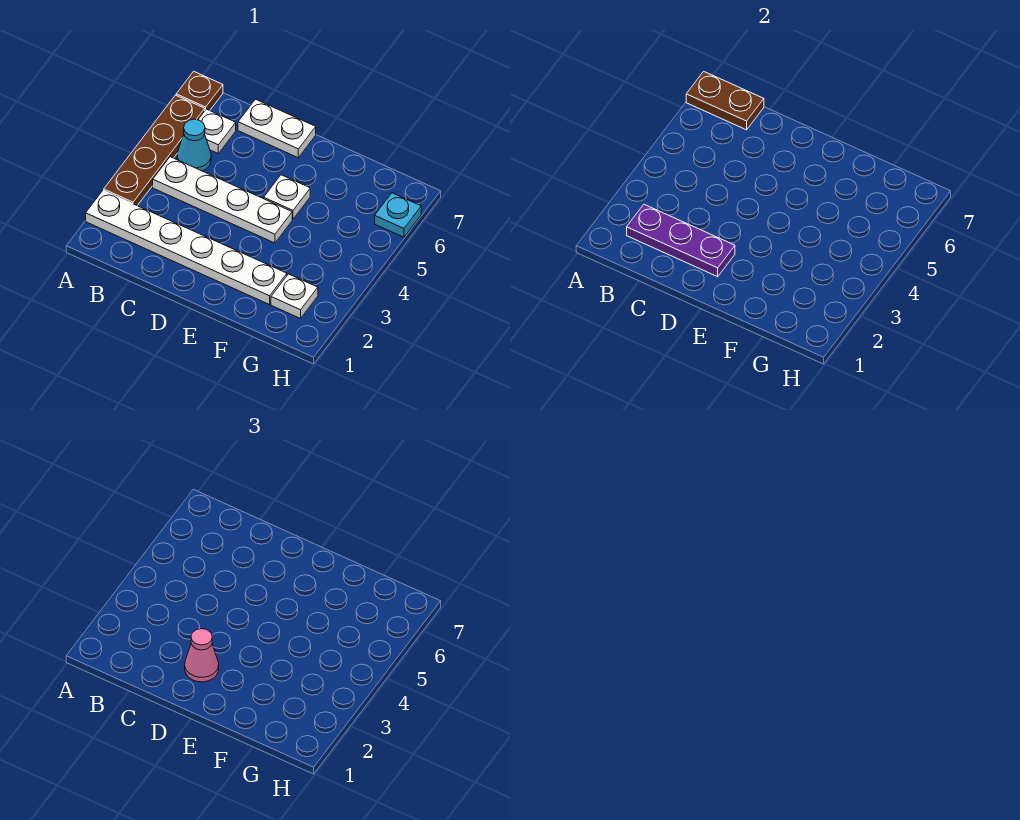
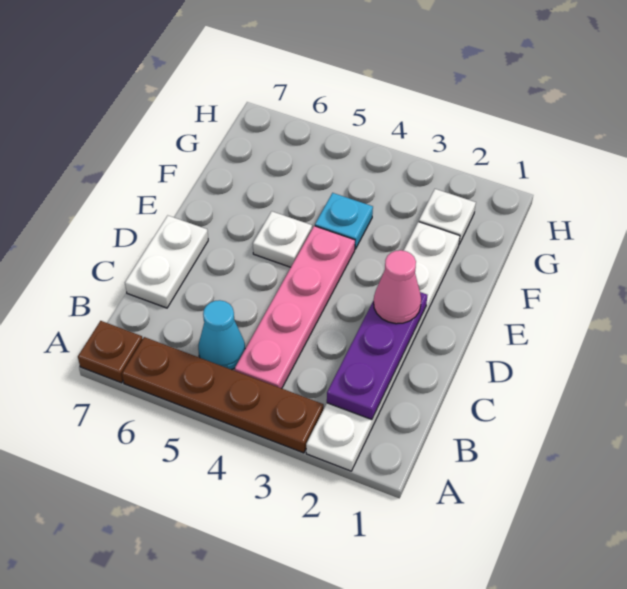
brown plate A7:B7 level 2 -> none
white plate B4:E4 level 1 -> pink plate B4:E4 level 1
white plate B6 level 1 -> none
cyan plate H6 level 1 -> cyan plate F4 level 1

